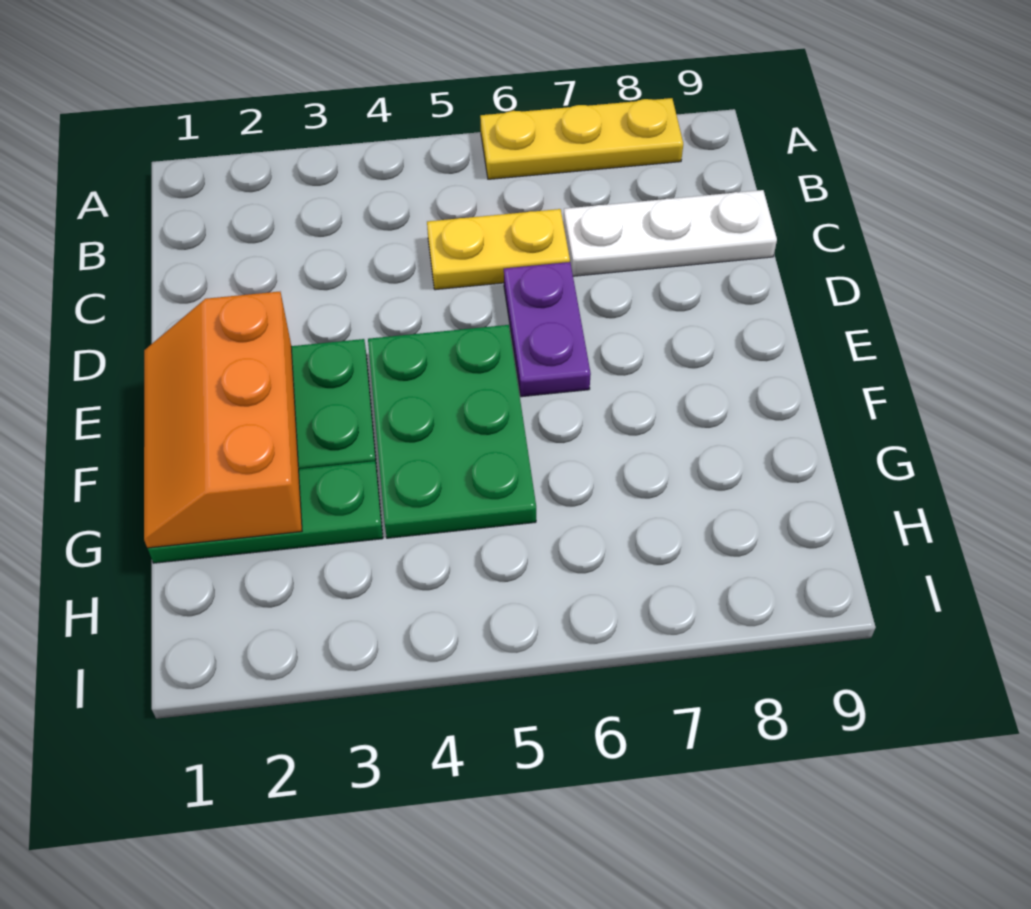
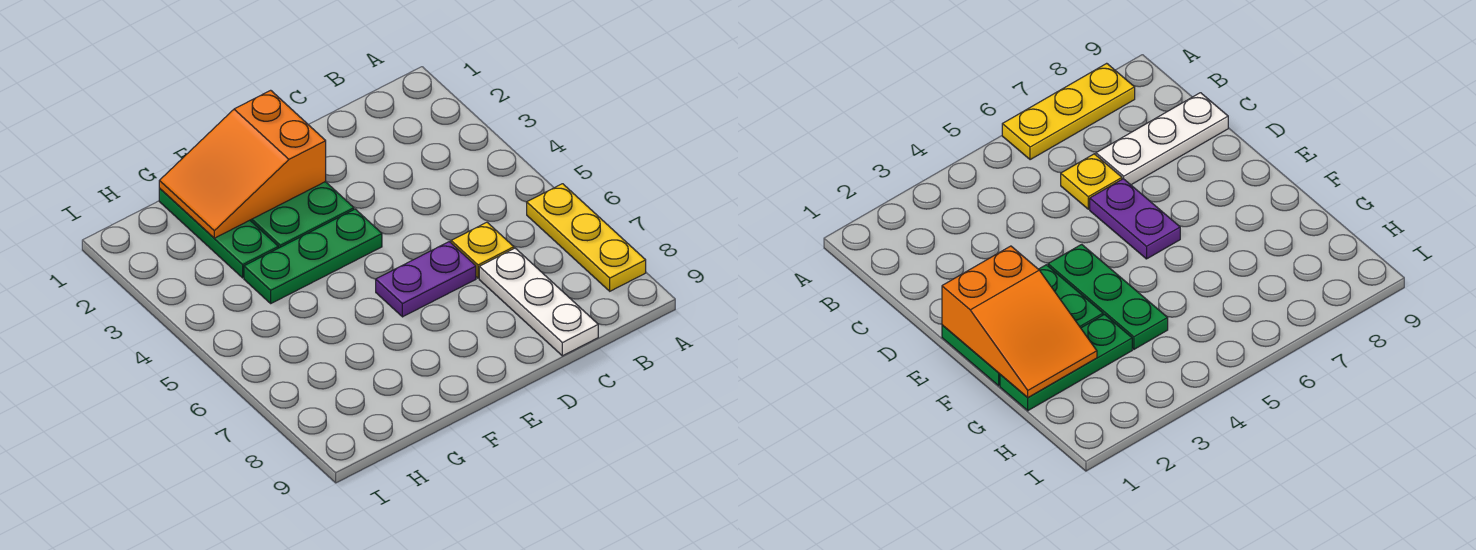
yellow plate C5:C6 level 1 -> yellow plate C6 level 1
orange slope E1:G2 level 2 top 2 -> orange slope E1:G2 level 2 top E
green plate E4:G5 level 1 -> green plate E4:G4 level 1

